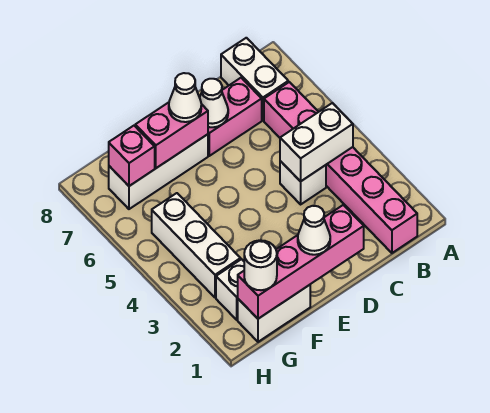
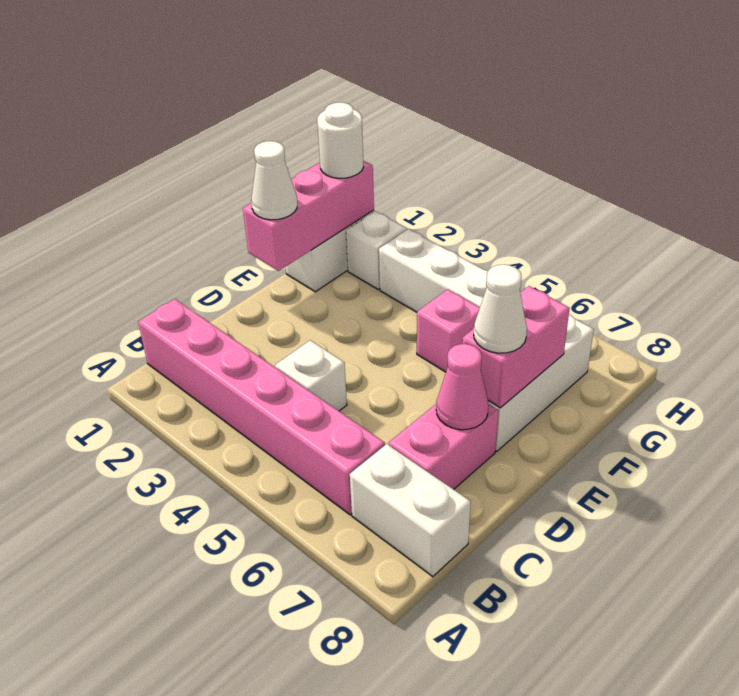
white brick B4:C4 level 2 -> none
pink brick D1:G1 level 2 -> pink brick E1:G1 level 2
white cone D7 level 2 -> pink cone D7 level 2
pink brick G7 level 2 -> pink brick F5 level 1

